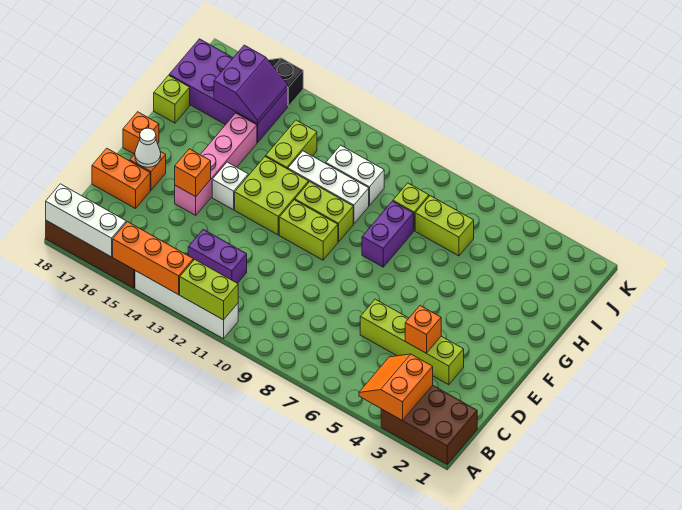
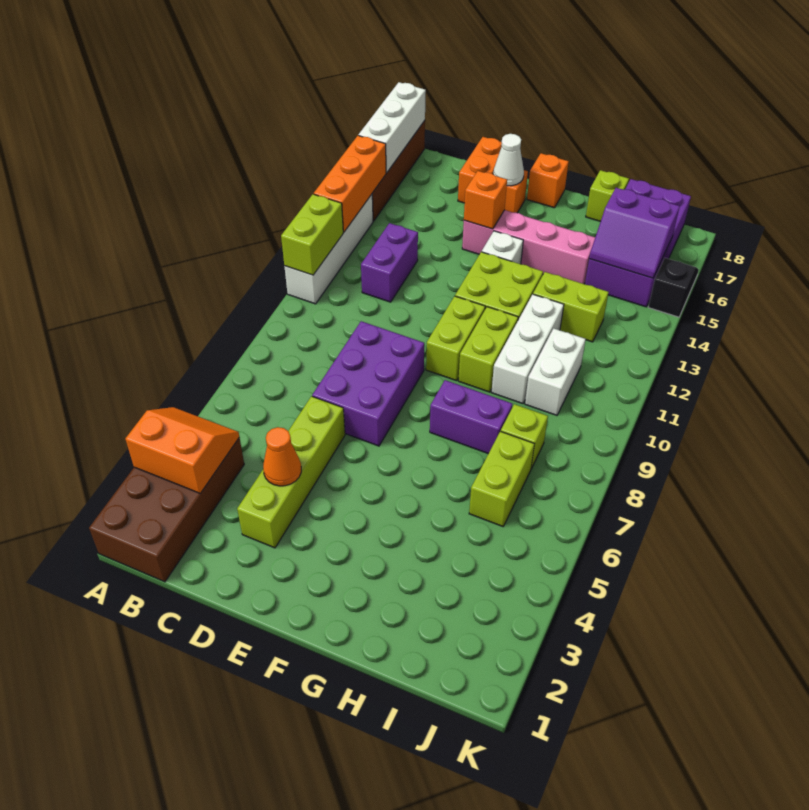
brown brick A1:B3 level 1 -> brown brick A1:B4 level 1
orange brick D4 level 2 -> orange cone D4 level 2
none -> purple brick D7:E9 level 1

